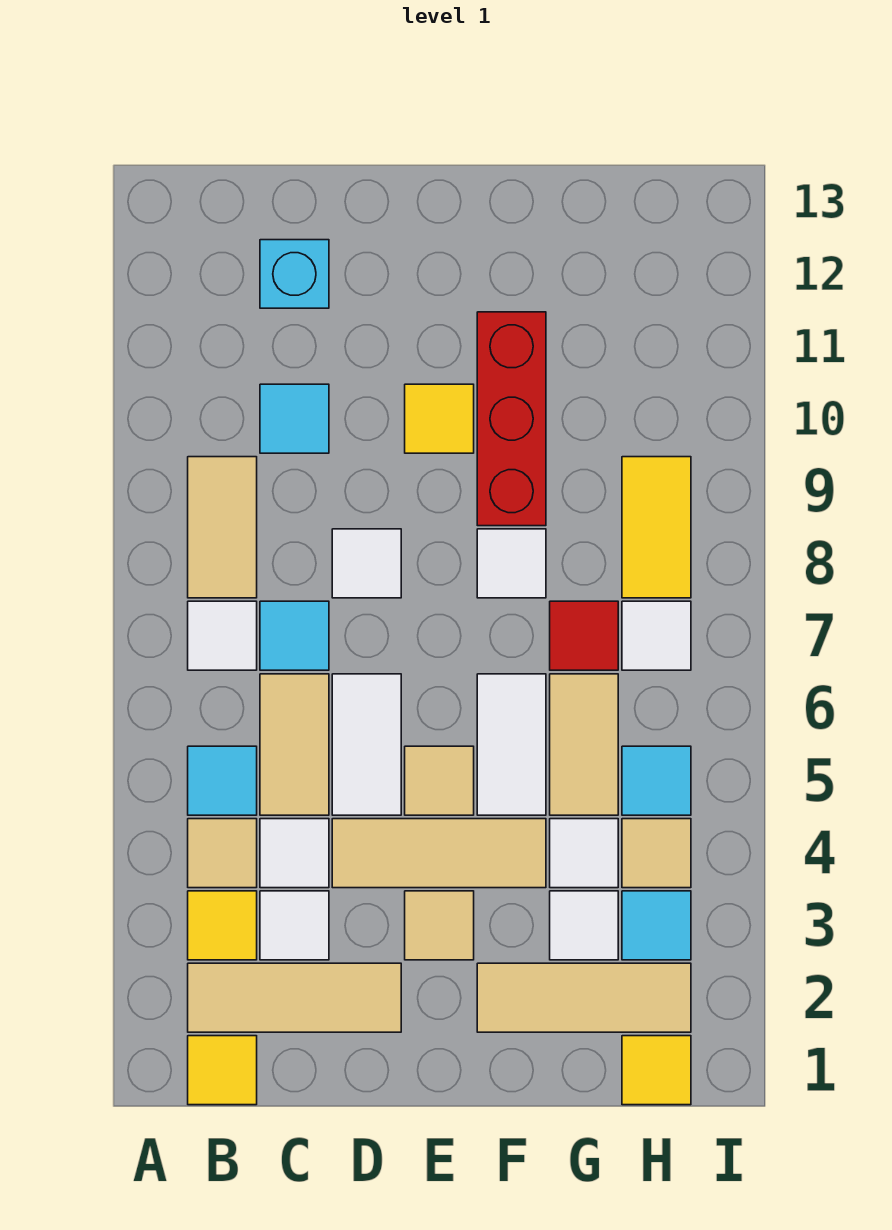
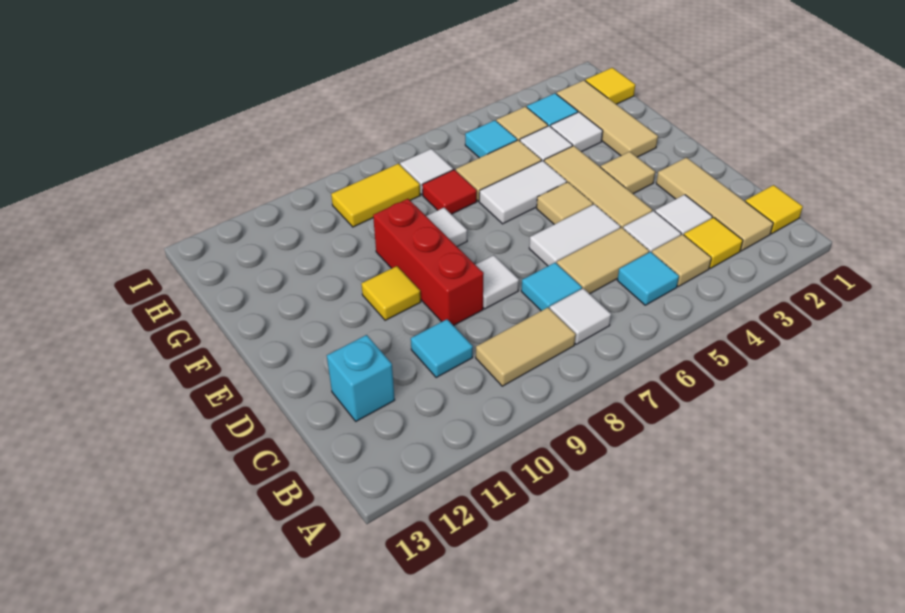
red brick F9:F11 level 1 -> red brick D9:F9 level 1

